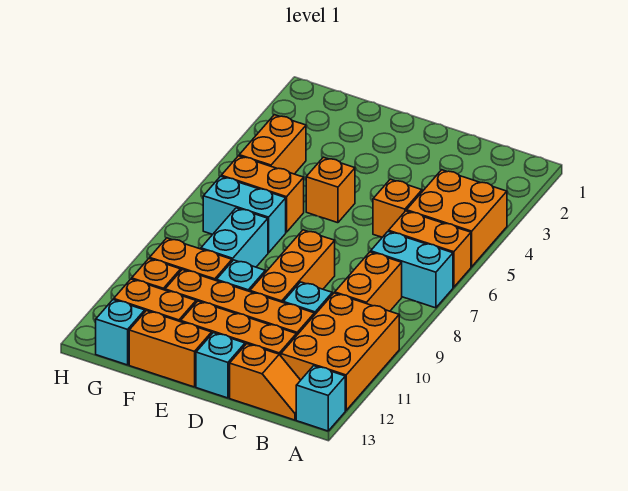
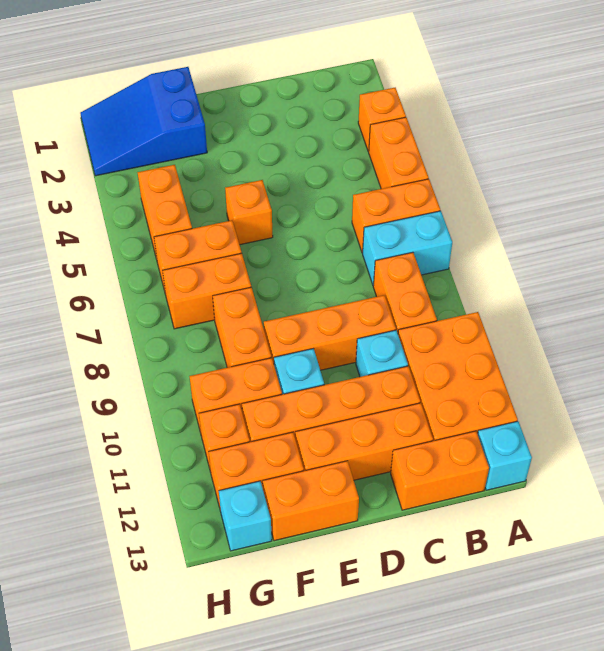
orange brick A4:B5 level 1 -> orange brick A4:A5 level 1
orange slope B13:C13 level 1 top C -> orange brick B13:C13 level 1
orange brick C5 level 1 -> orange brick A3 level 1
orange brick D8:D10 level 1 -> orange brick C9:E9 level 1
cyan brick D13 level 1 -> none
none -> blue slope F1:H2 level 1 top F
cyan brick F7:G7 level 1 -> orange brick F7:G7 level 1
cyan brick F8:F9 level 1 -> orange brick F8:F9 level 1

